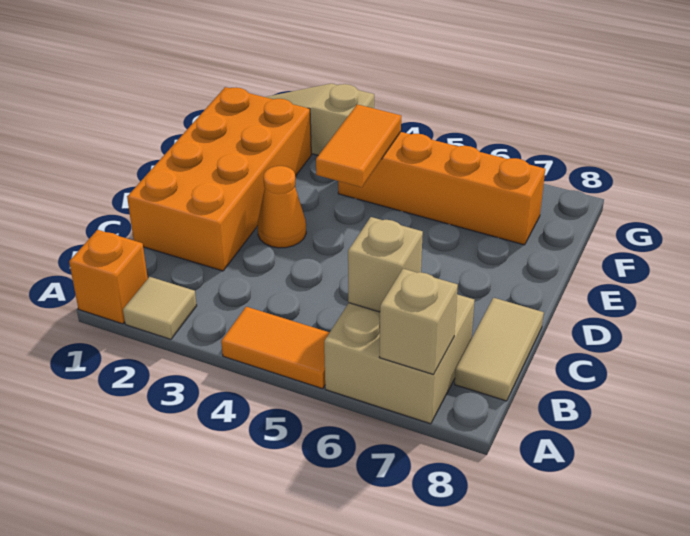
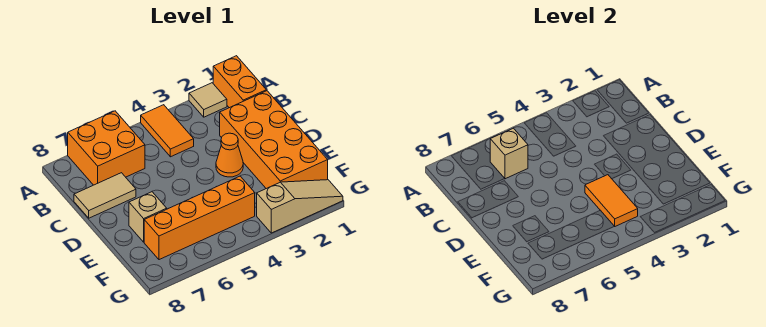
orange brick A1 level 1 -> orange brick A1:B1 level 1
orange tile A4:A5 level 1 -> orange tile A4:B4 level 1
tan brick A6:B7 level 1 -> orange brick A6:B7 level 1
tan brick A7 level 2 -> tan brick E7 level 1
tan tile B8:C8 level 1 -> tan tile C7:C8 level 1

